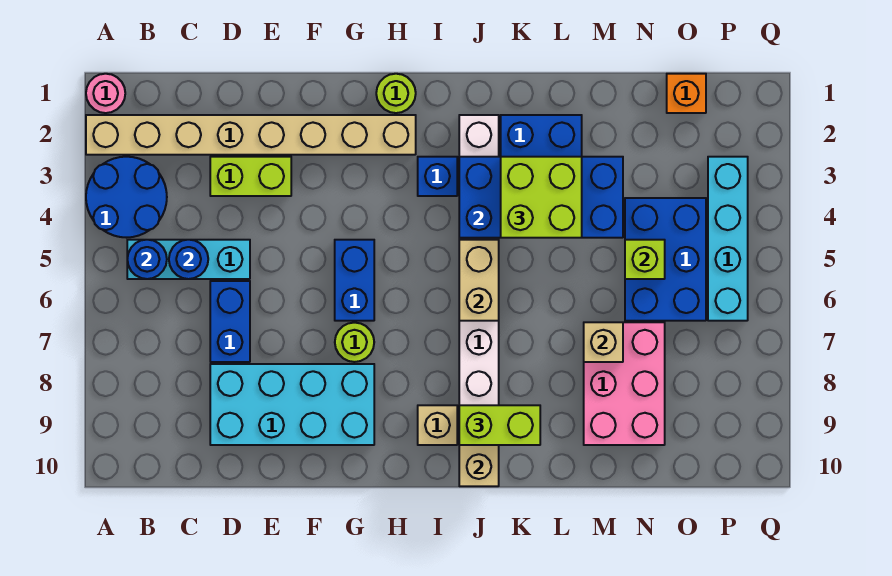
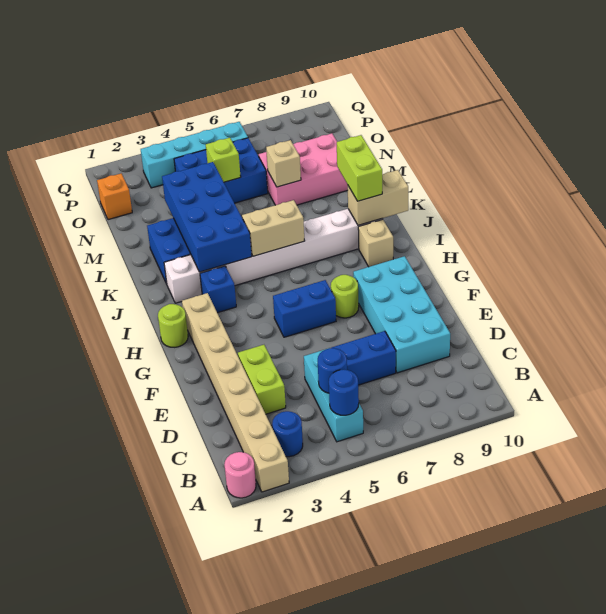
blue round brick A3:B4 level 1 -> blue round brick B3 level 1
lime brick K3:L4 level 3 -> none

